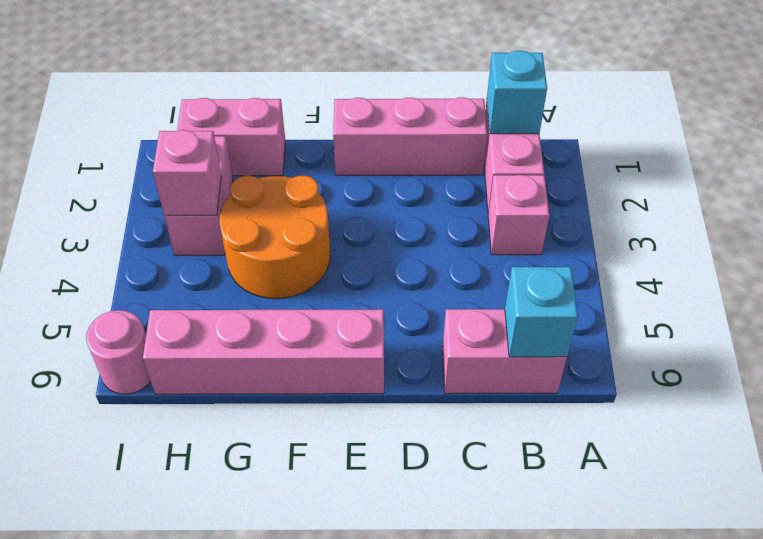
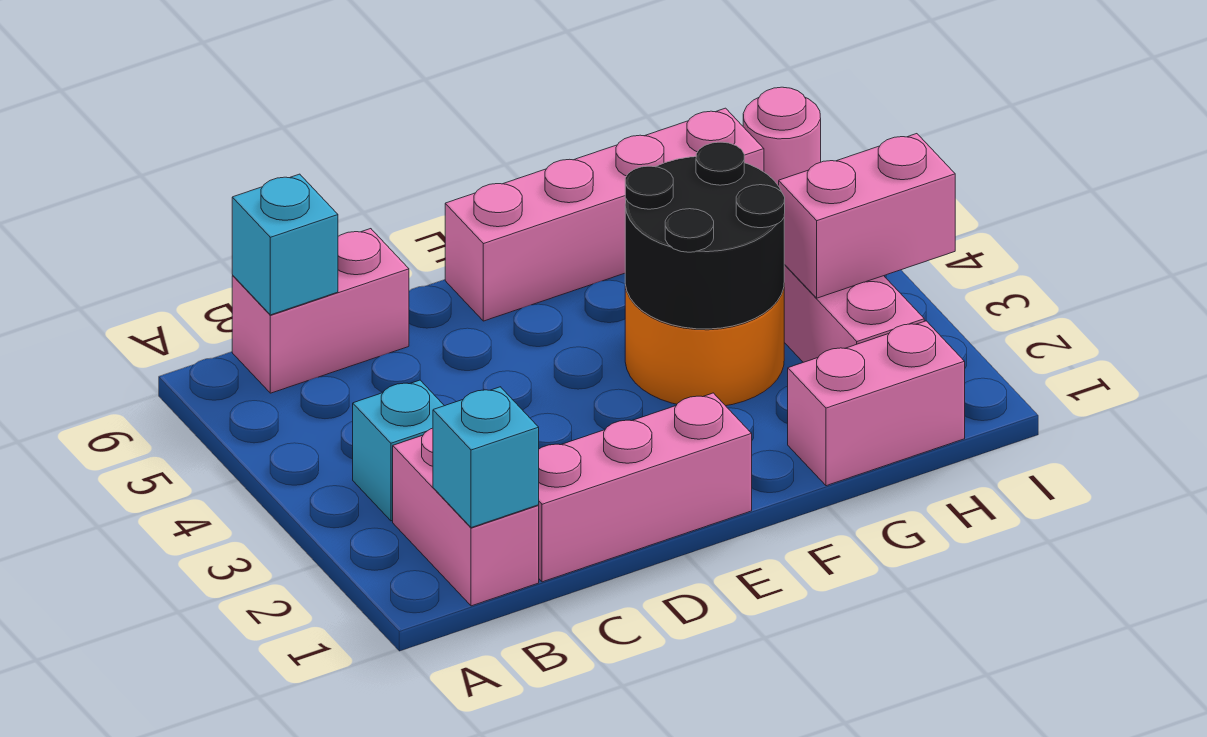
pink brick B3 level 1 -> cyan brick B3 level 1
none -> black round brick F3:G4 level 2
pink brick H3 level 2 -> pink brick H3:I3 level 2

